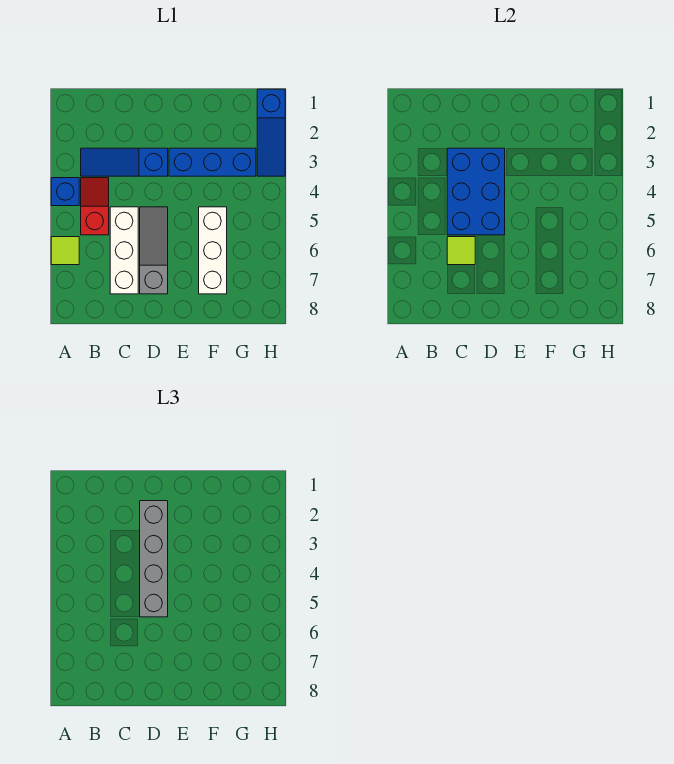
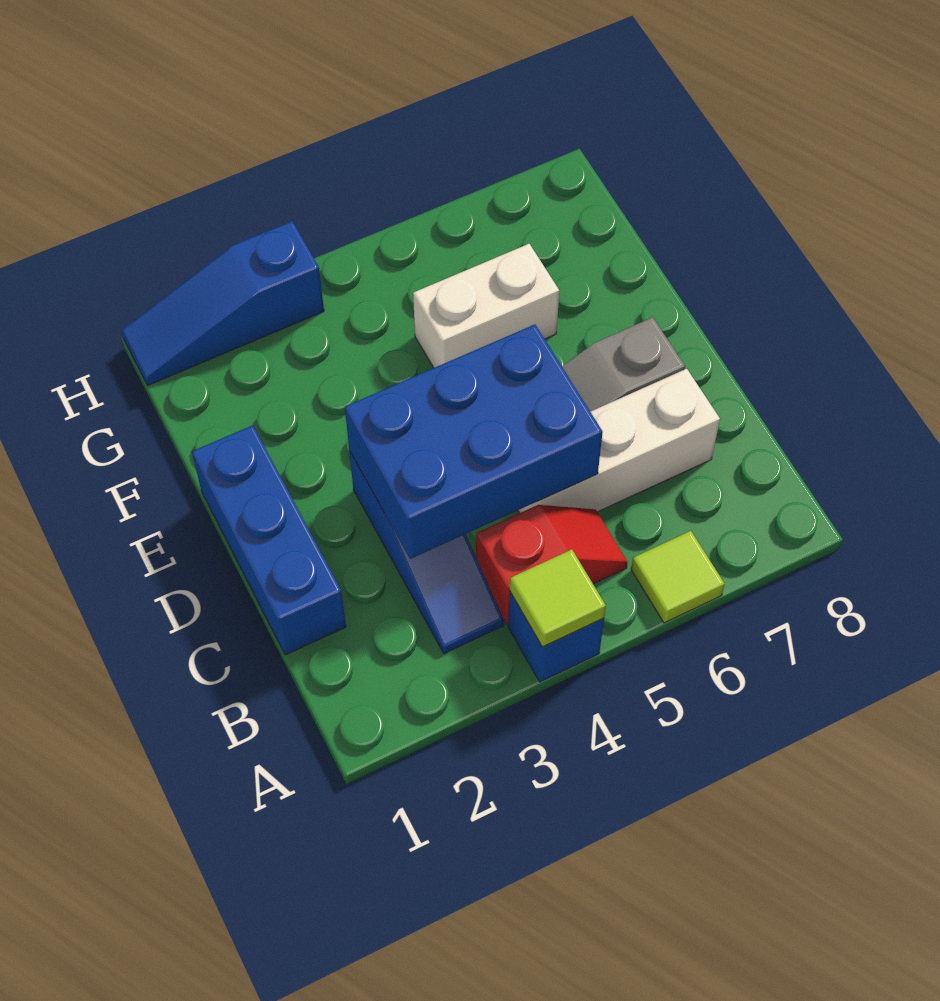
red slope B4:B5 level 1 top 5 -> red slope B4:B5 level 1 top 4
lime tile C6 level 2 -> lime tile A4 level 2
grey brick D2:D5 level 3 -> none
blue brick E3:G3 level 1 -> blue brick C1:E1 level 1
white brick F5:F7 level 1 -> white brick F5:F6 level 1
blue slope H1:H3 level 1 top 1 -> blue slope H1:H3 level 1 top 3

